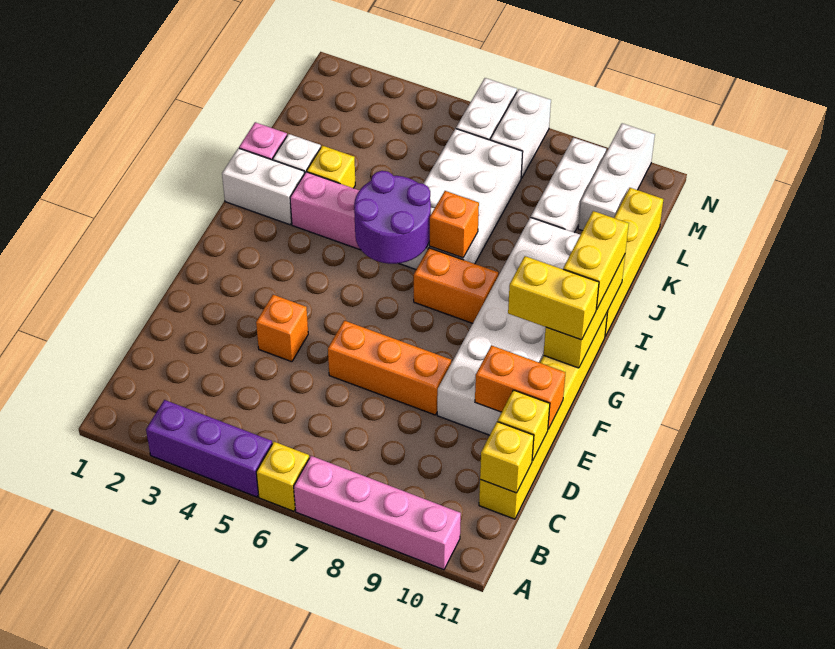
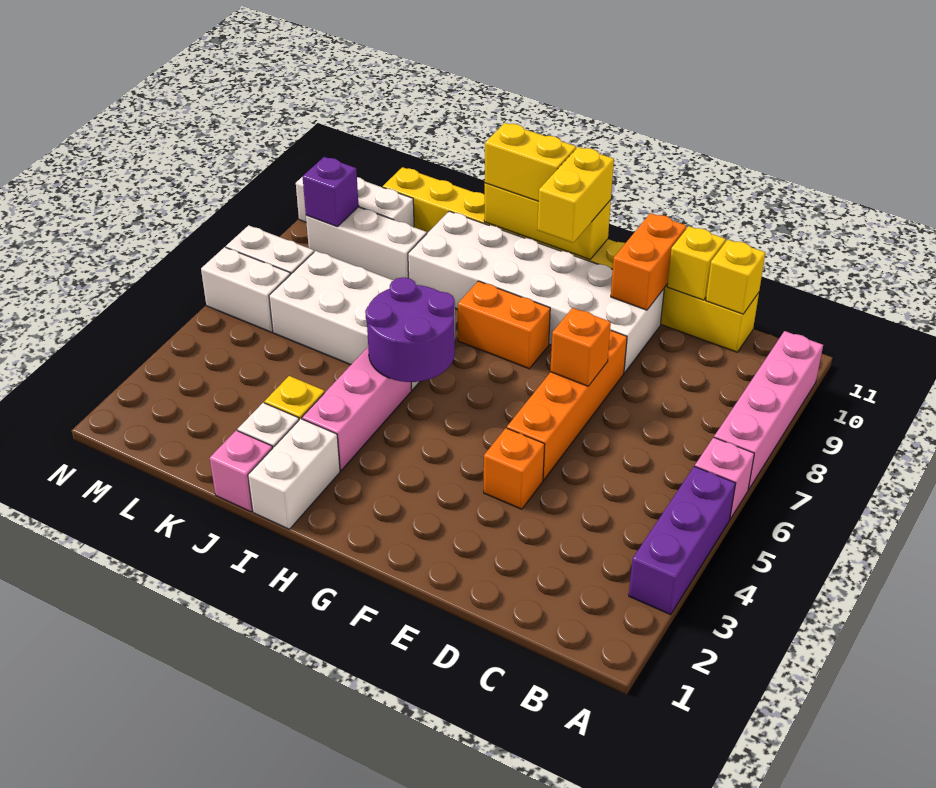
yellow brick A6 level 1 -> pink brick A6 level 1
orange brick E6:E8 level 1 -> orange brick E5:E8 level 1
orange brick H7:H8 level 1 -> orange brick G8:H8 level 1
orange brick I7 level 2 -> orange brick E7 level 2
none -> purple brick M9 level 2

